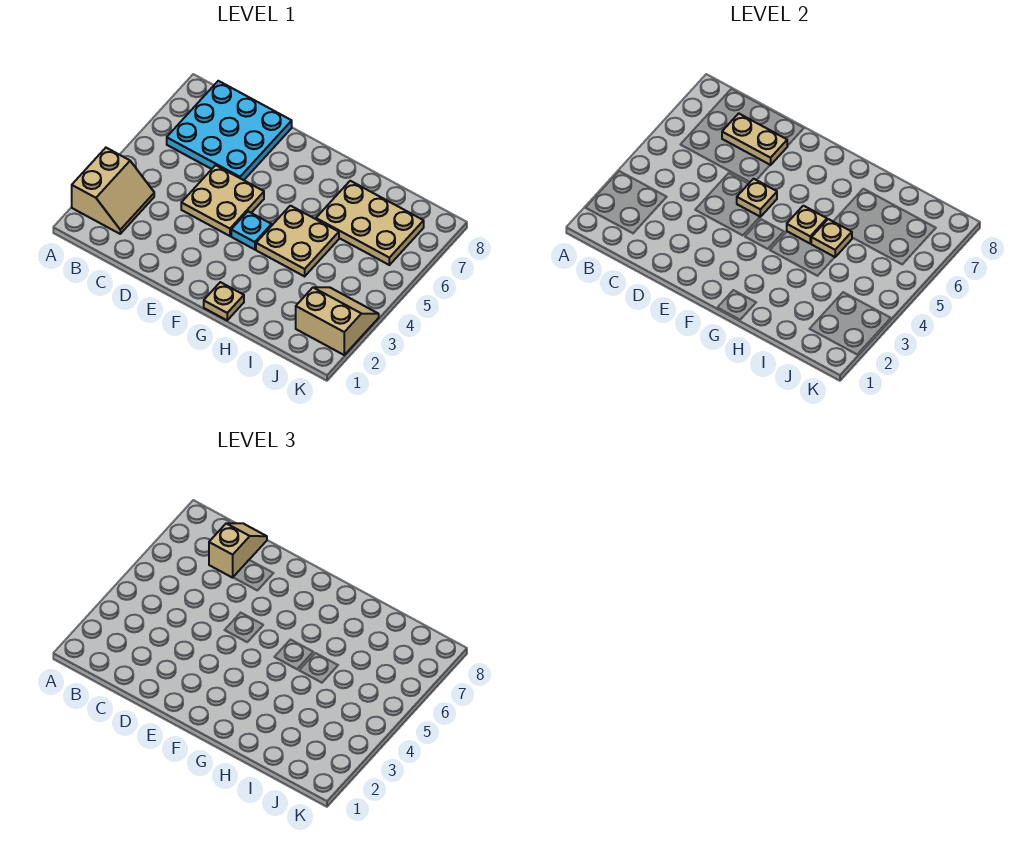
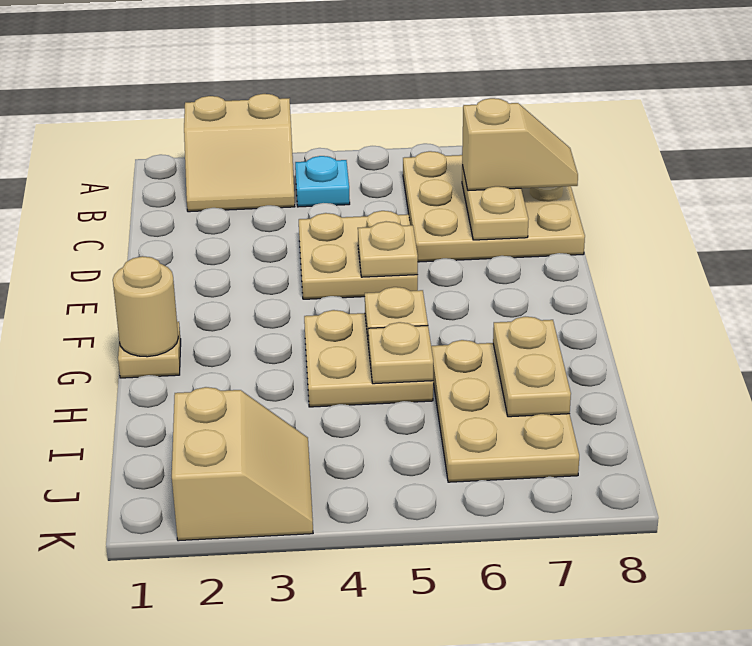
cyan plate B6:D8 level 1 -> tan plate B6:D8 level 1
cyan plate F4 level 1 -> cyan plate B4 level 1
none -> tan round brick G1 level 2
none -> tan plate H7:I7 level 2

